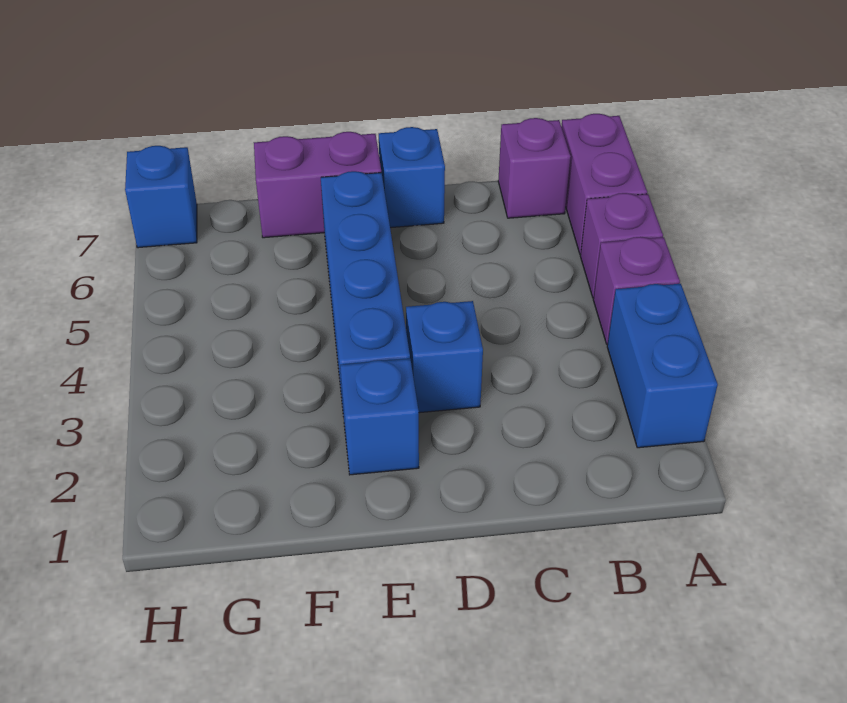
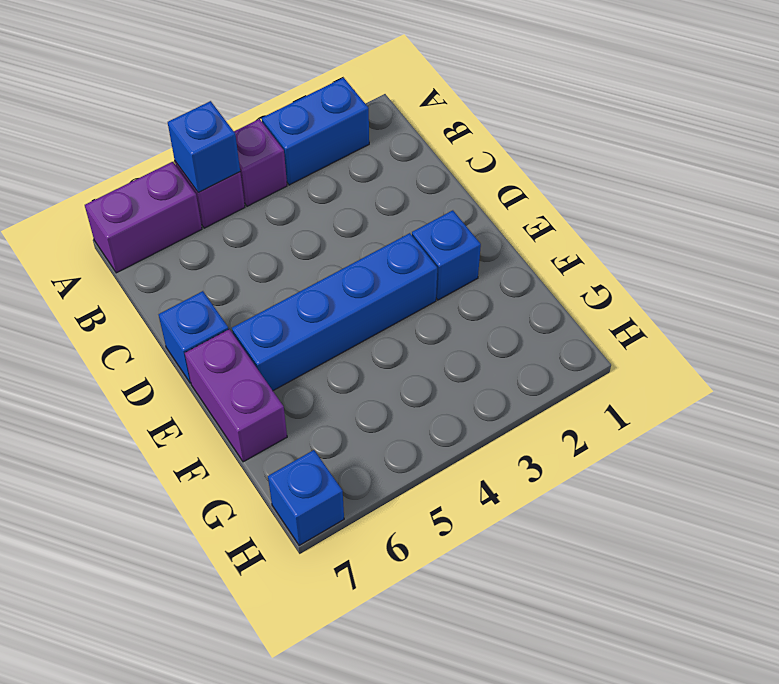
purple brick B7 level 1 -> none
blue brick D3 level 1 -> blue brick A5 level 2

